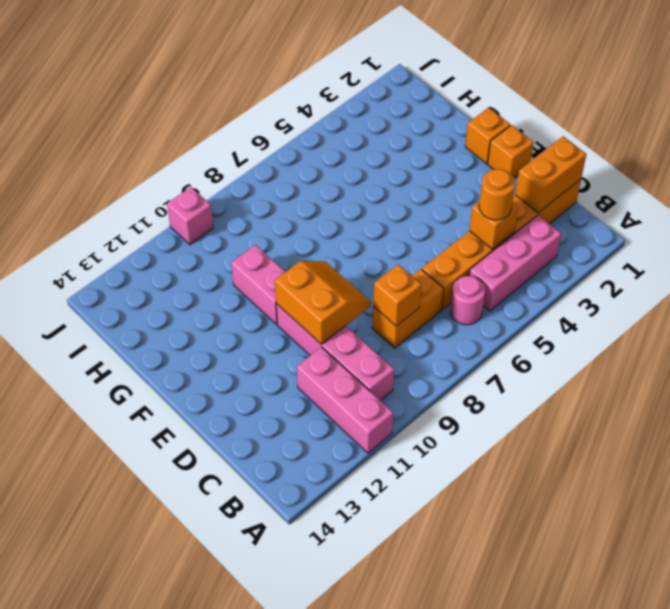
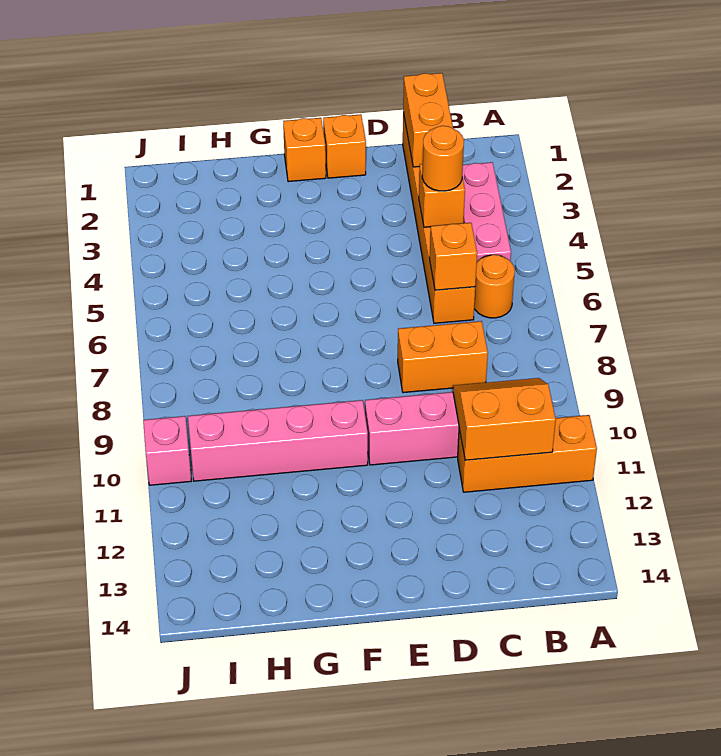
pink brick A11:C11 level 1 -> orange brick A11:C11 level 1
pink round brick B6 level 1 -> orange round brick B6 level 1
orange brick C7:C8 level 1 -> orange brick C8:D8 level 1
orange brick C8 level 2 -> orange brick C6 level 2
orange slope D9:E10 level 2 top 10 -> orange slope B10:C11 level 2 top 11
pink brick F10:G10 level 1 -> pink brick F10:I10 level 1

